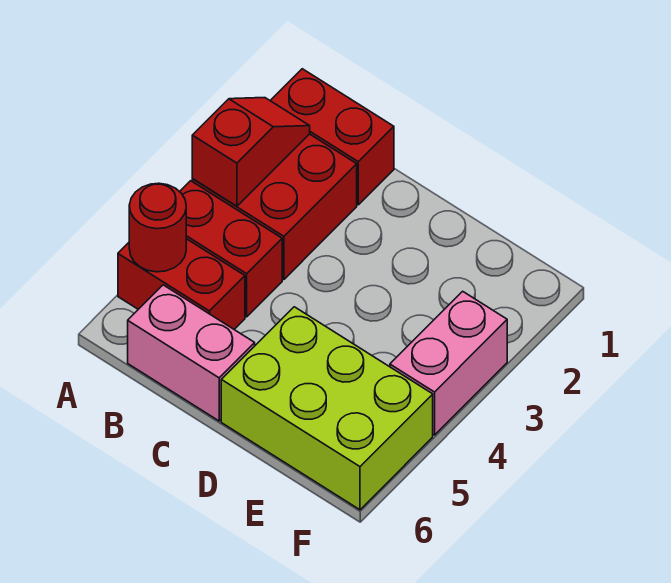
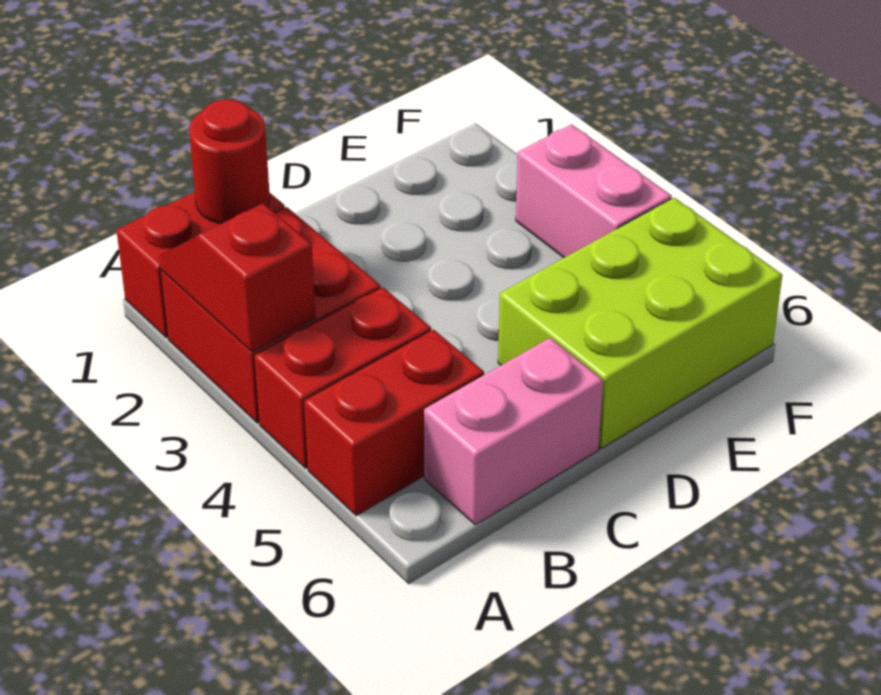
red round brick A5 level 2 -> red round brick B1 level 2

